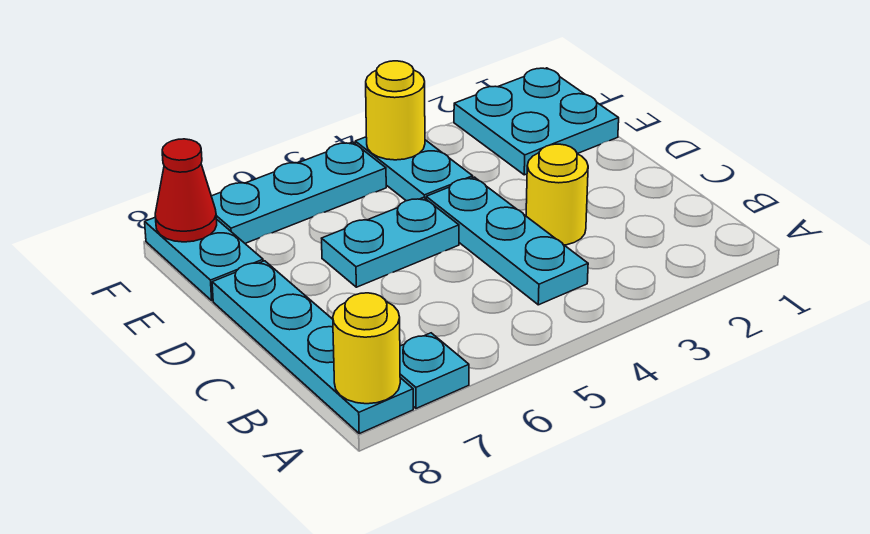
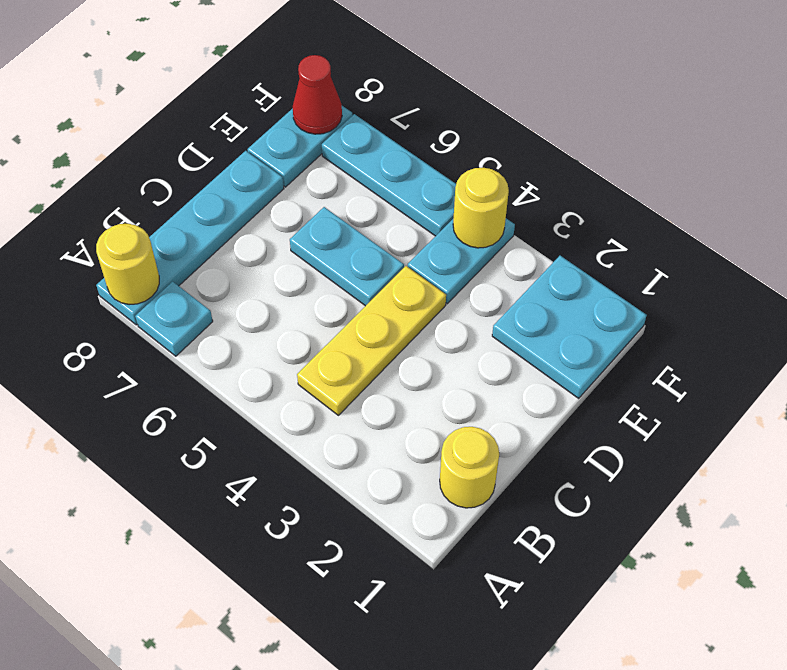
cyan plate B4:D4 level 1 -> yellow plate B4:D4 level 1
yellow round brick C3 level 1 -> yellow round brick B1 level 1

